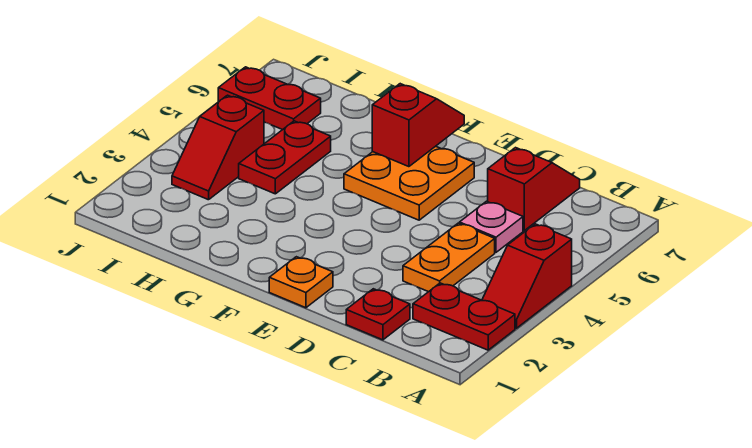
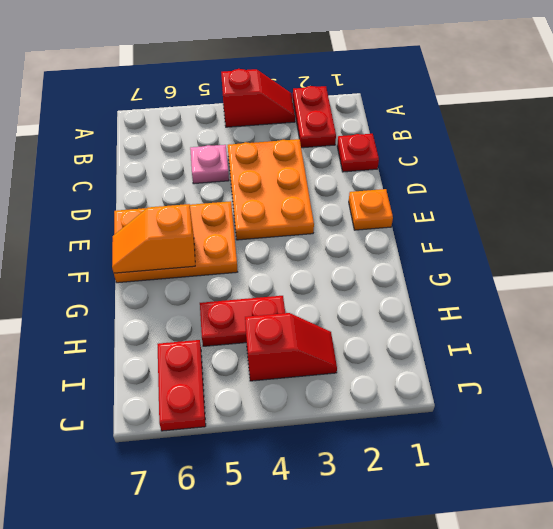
orange plate C3:C4 level 1 -> orange plate C3:E4 level 1
red slope C6:C7 level 1 top 6 -> none
orange plate E5:F6 level 1 -> orange plate E5:F7 level 1
red slope F6:F7 level 2 top 6 -> orange slope F6:F7 level 2 top 6

